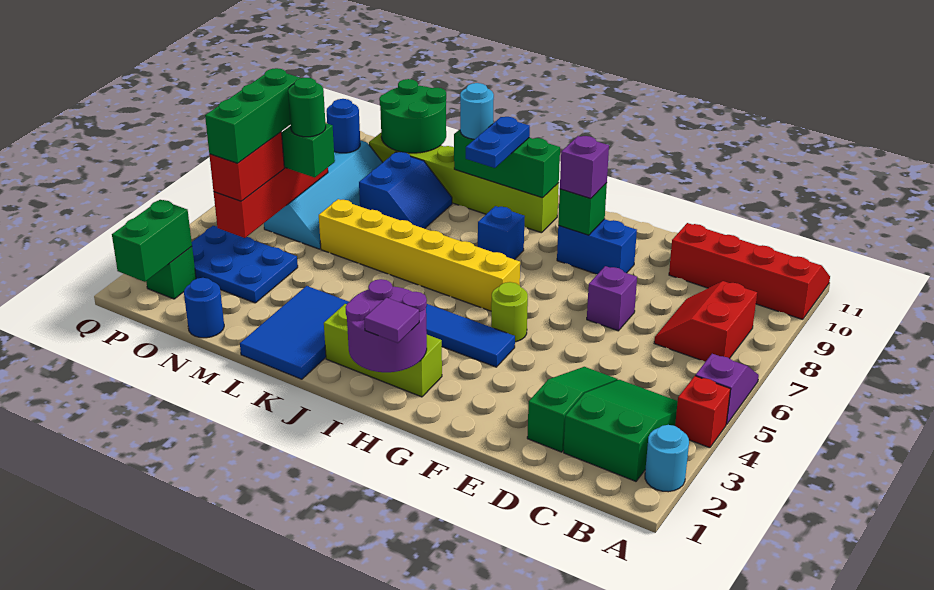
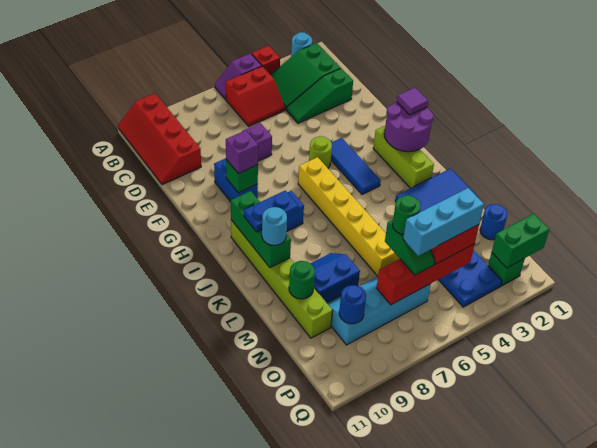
red slope B7:C8 level 1 top B -> red slope B5:C6 level 1 top B
green round brick M10:N11 level 2 -> green round brick M10 level 2
green brick O4:O6 level 4 -> cyan brick O4:O6 level 4

